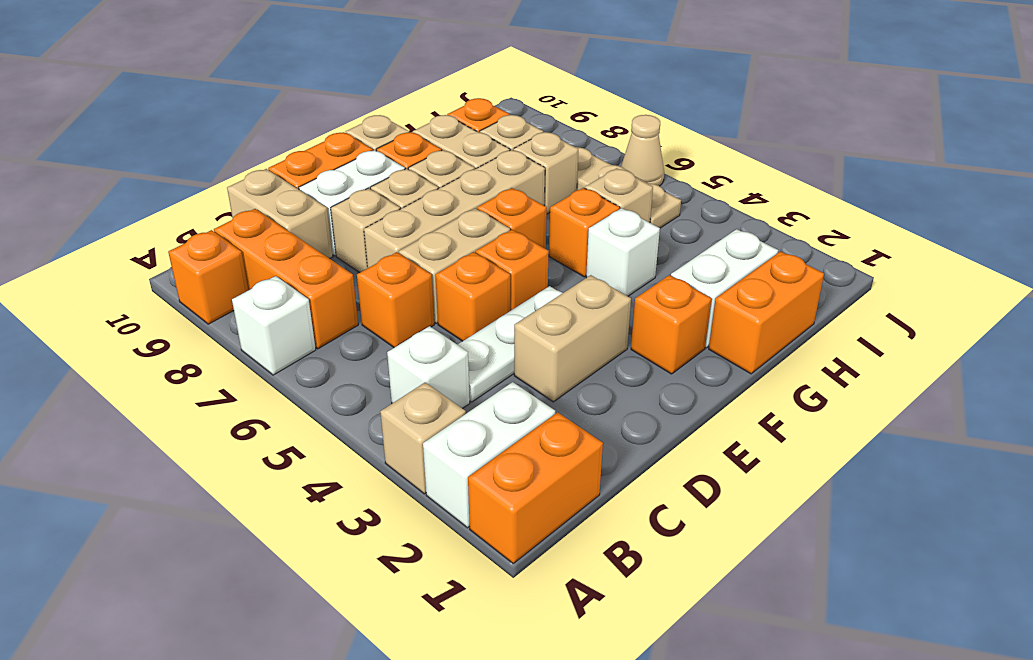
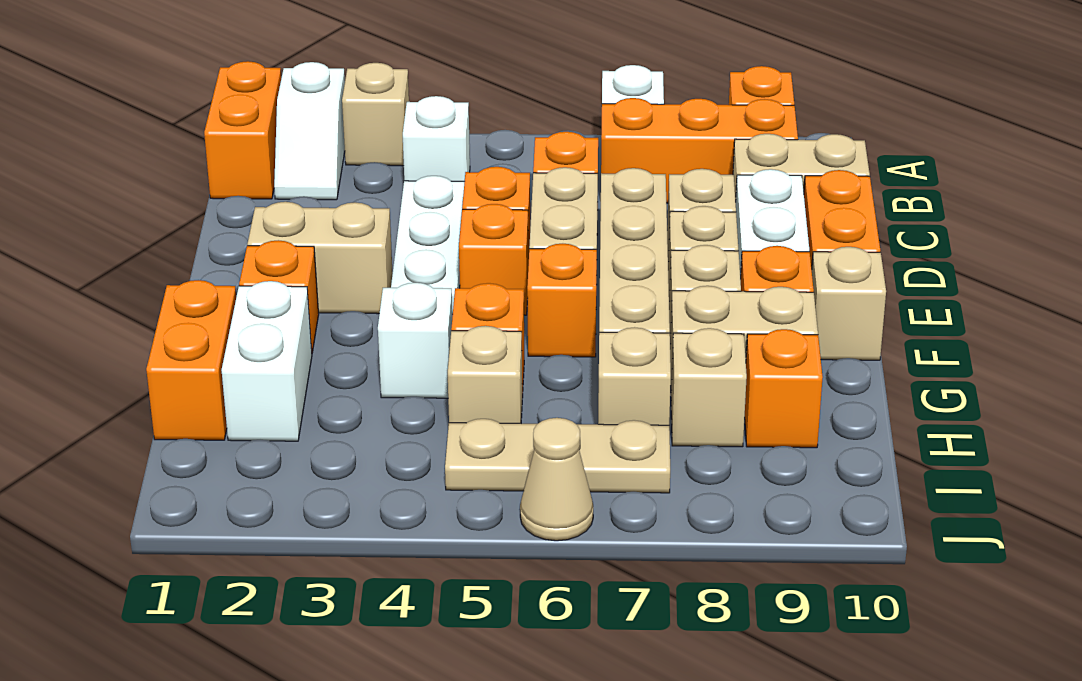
white brick A2:B2 level 1 -> white slope A2:B2 level 1 top A
tan brick D3:E3 level 1 -> tan brick E2:E3 level 1

